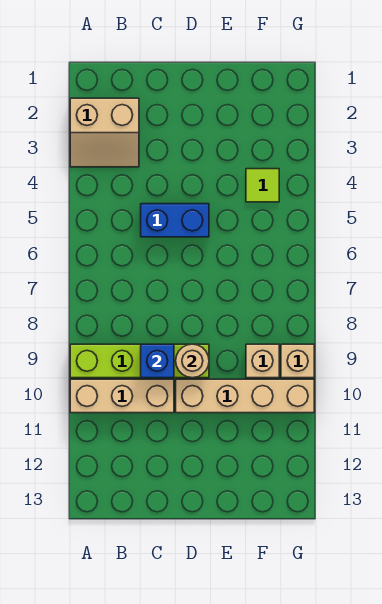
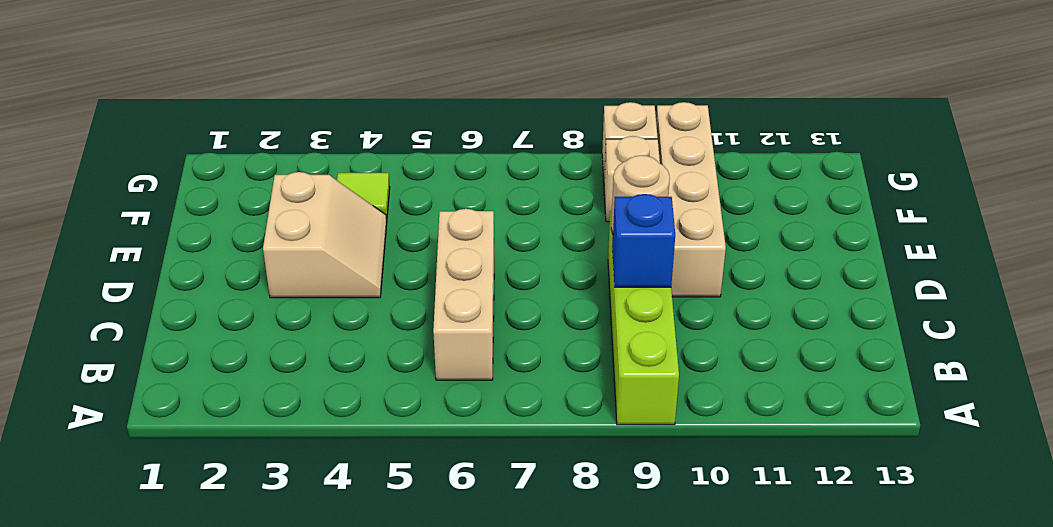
tan slope A2:B3 level 1 top 2 -> tan slope D3:E4 level 1 top 3
tan brick A10:C10 level 1 -> tan brick B6:D6 level 1
blue brick C5:D5 level 1 -> none

